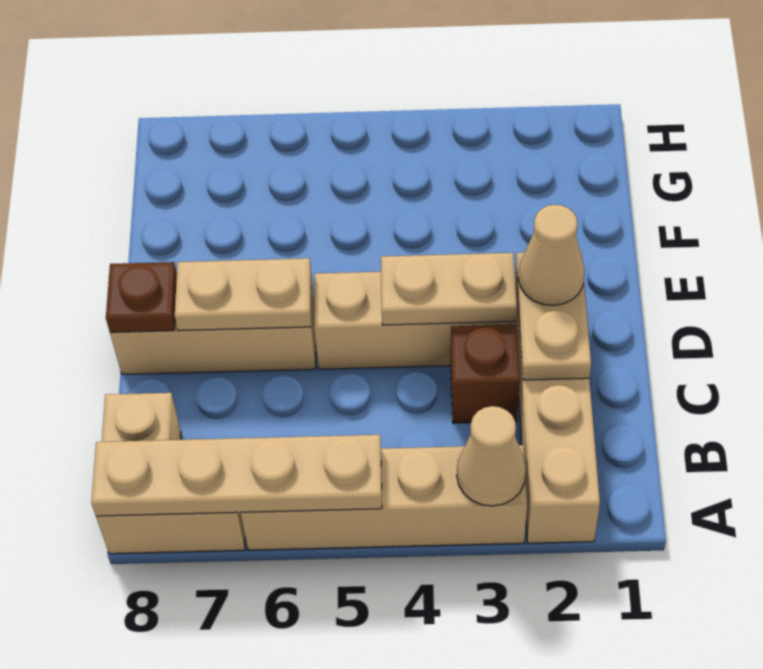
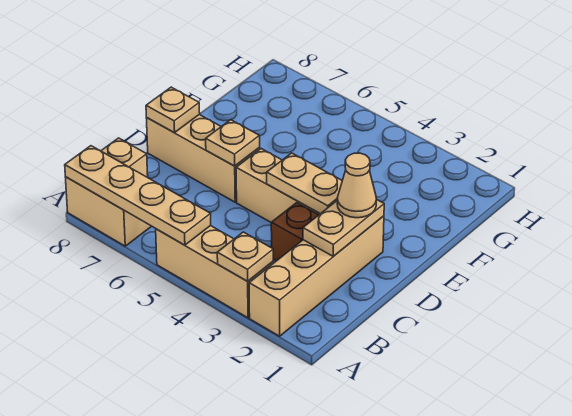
tan brick A3:A6 level 1 -> tan brick A3:A5 level 1
tan cone A3 level 2 -> tan plate A3 level 2
tan plate D6:D7 level 2 -> tan plate D6 level 2
brown plate D8 level 2 -> tan plate D8 level 2

